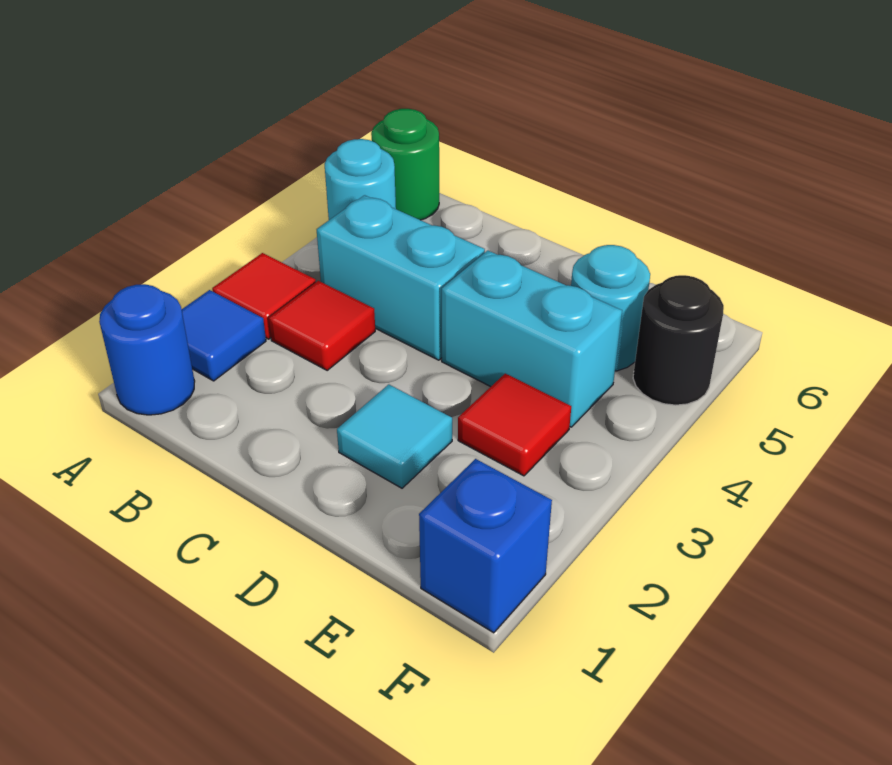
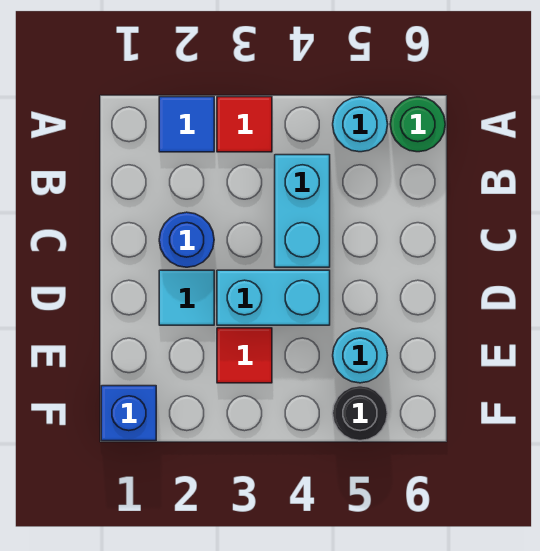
blue round brick A1 level 1 -> blue round brick C2 level 1
red tile B3 level 1 -> none
cyan brick D4:E4 level 1 -> cyan brick D3:D4 level 1

